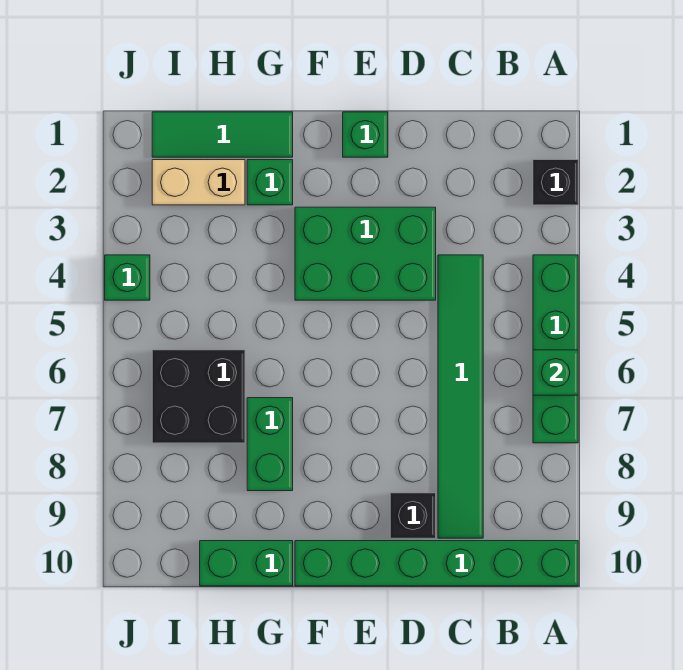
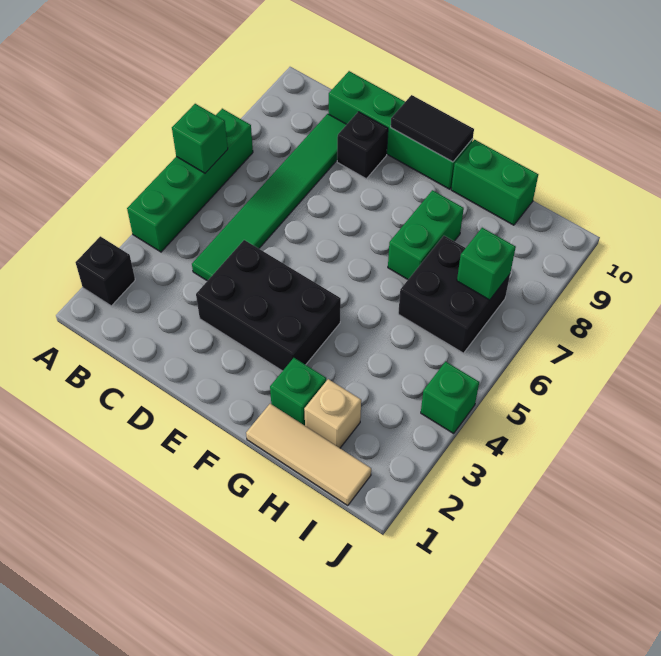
green brick A10:F10 level 1 -> green brick C10:F10 level 1
green brick D3:F4 level 1 -> black brick D3:F4 level 1
green brick E1 level 1 -> green brick I7 level 2
none -> black tile E10:F10 level 2
green tile G1:I1 level 1 -> tan tile G1:I1 level 1
tan brick H2:I2 level 1 -> tan brick H2 level 1

